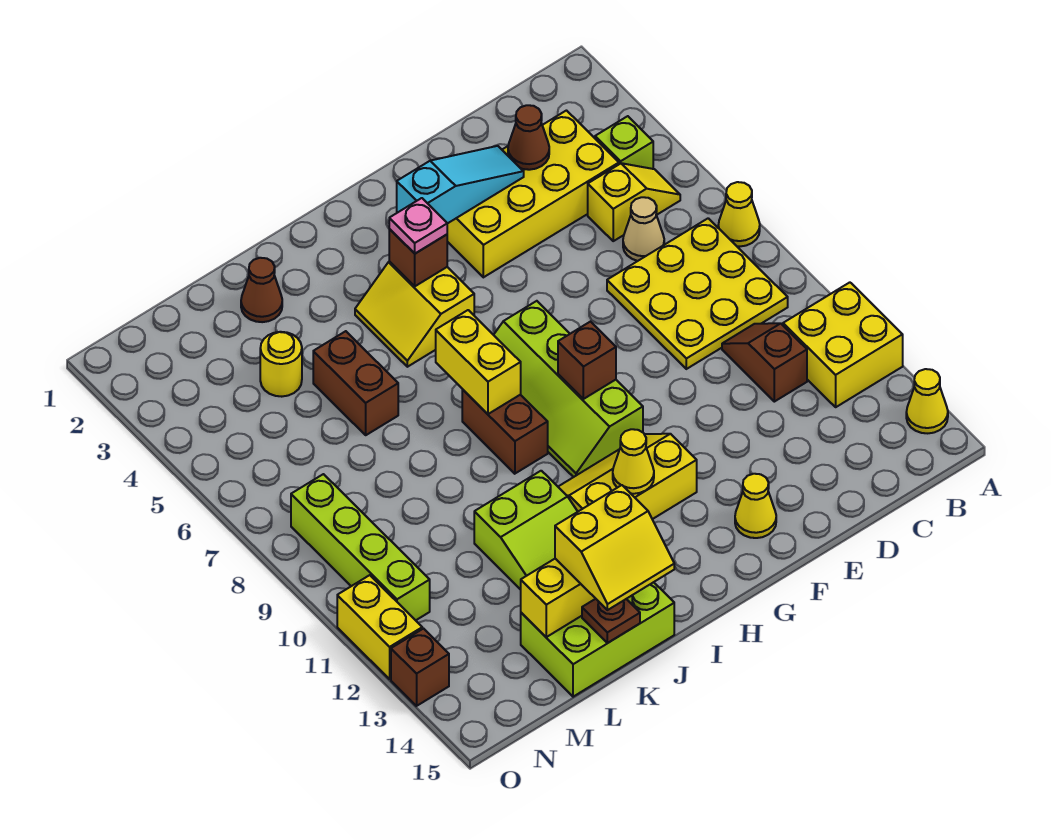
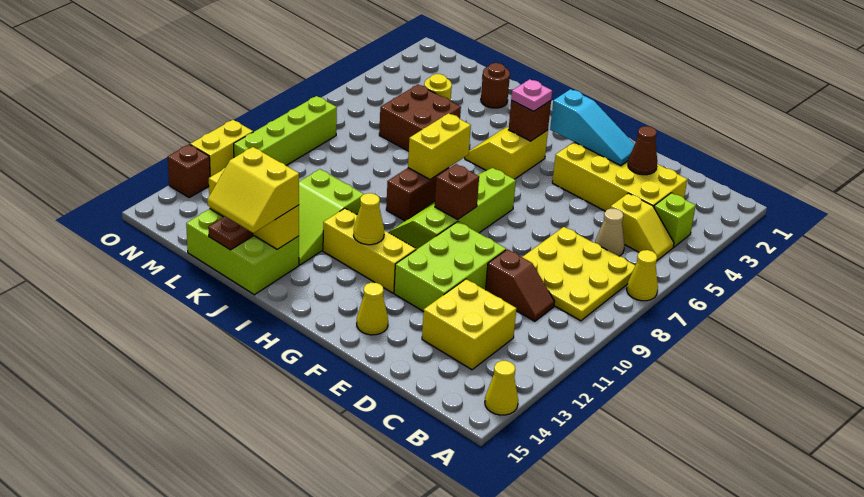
yellow brick A11:B12 level 1 -> yellow brick C12:D13 level 1
brown slope C10:C11 level 1 top 11 -> brown slope C10:D10 level 1 top D
none -> lime brick E10:F12 level 1
brown cone K2 level 1 -> brown round brick K2 level 1
brown brick K5:K6 level 1 -> brown brick K5:L6 level 1

